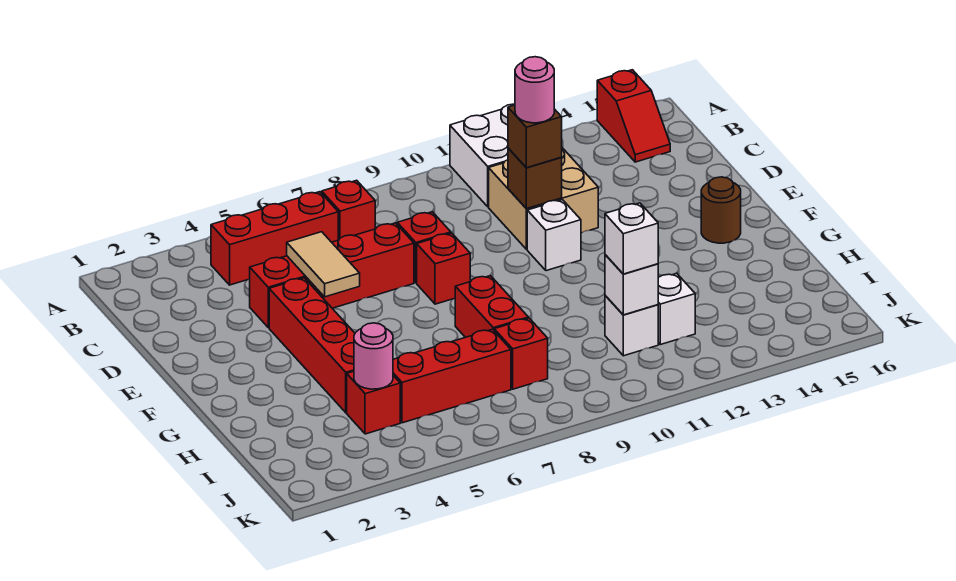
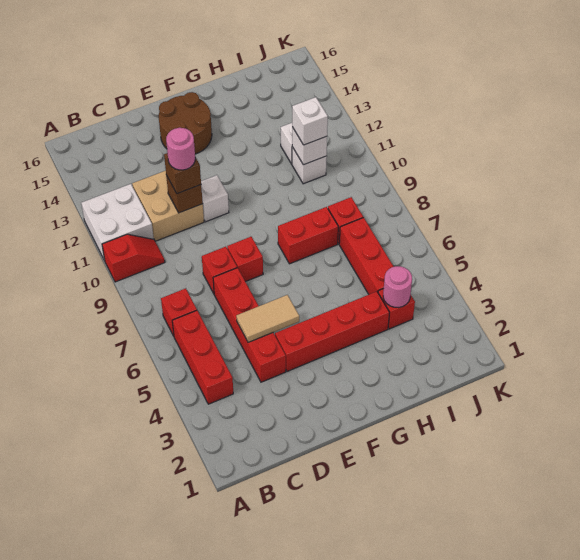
red slope A15:B15 level 1 top A -> red slope A10:B10 level 1 top A
brown round brick F15 level 1 -> brown round brick E14:F15 level 1

